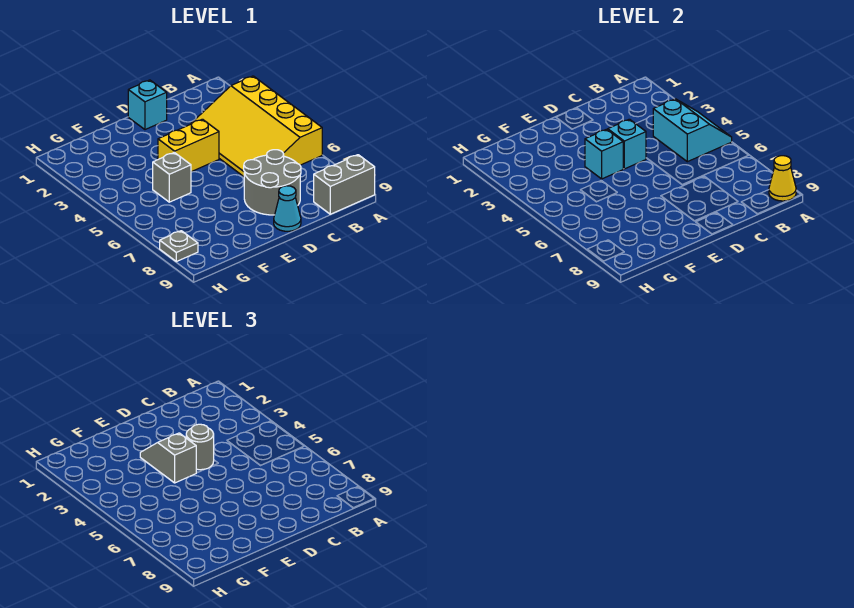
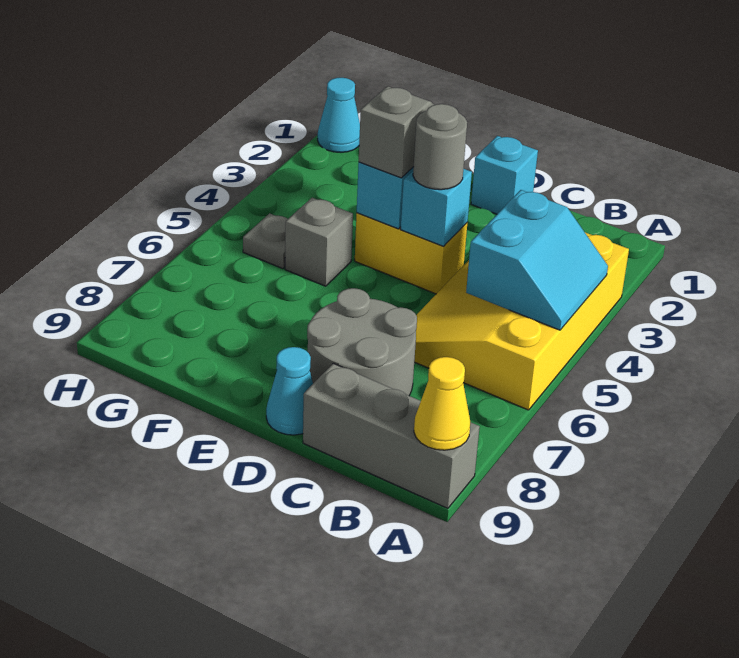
grey brick A9:B9 level 1 -> grey brick A9:C9 level 1
none -> cyan cone H1 level 1
grey plate H8 level 1 -> grey plate G5 level 1

